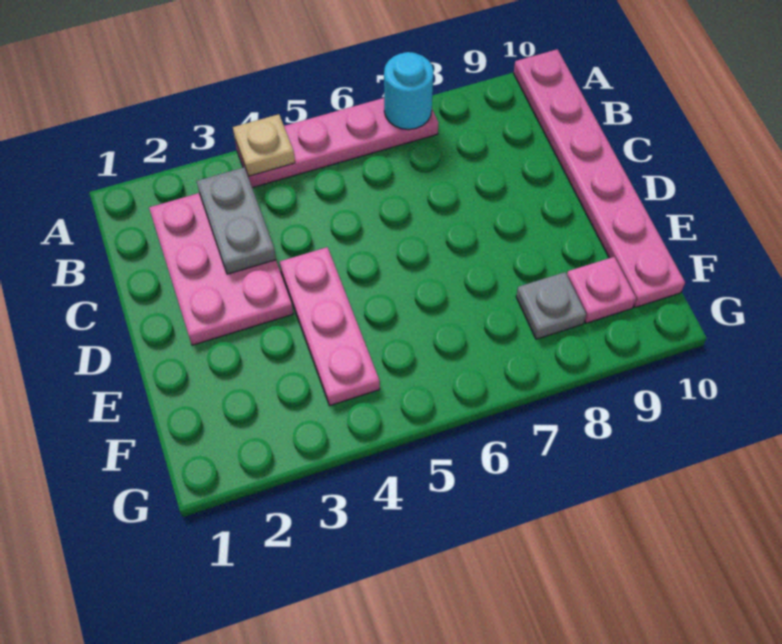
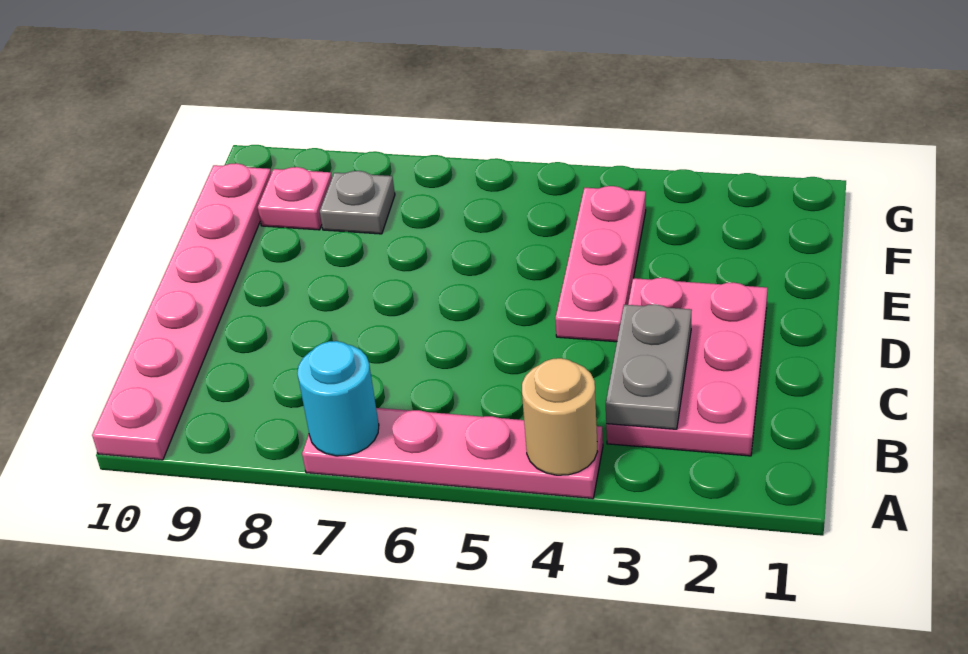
tan plate A4 level 2 -> tan round brick A4 level 2

